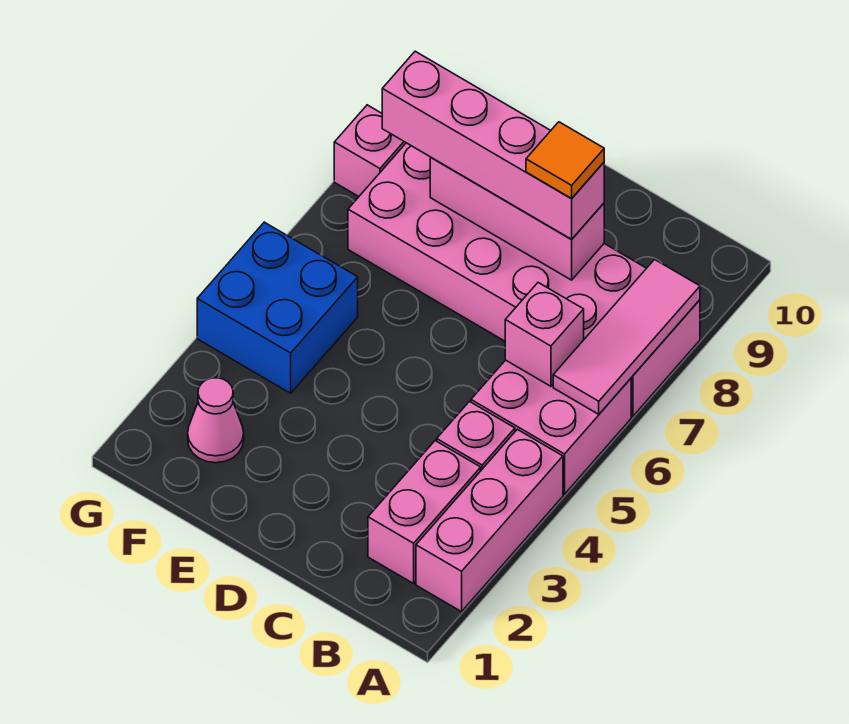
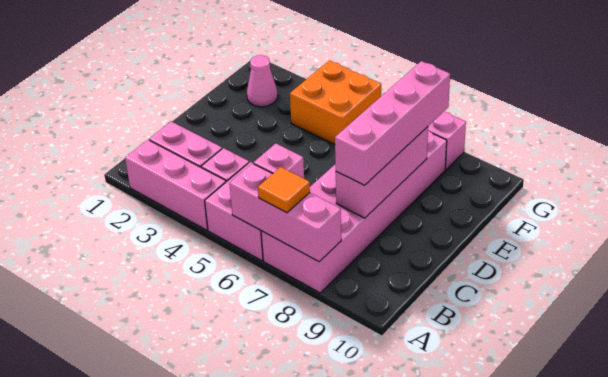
pink tile A6:A8 level 2 -> pink brick A6:A8 level 2
orange tile C8 level 4 -> orange tile A7 level 3
blue brick F4:G5 level 1 -> orange brick F4:G5 level 1

